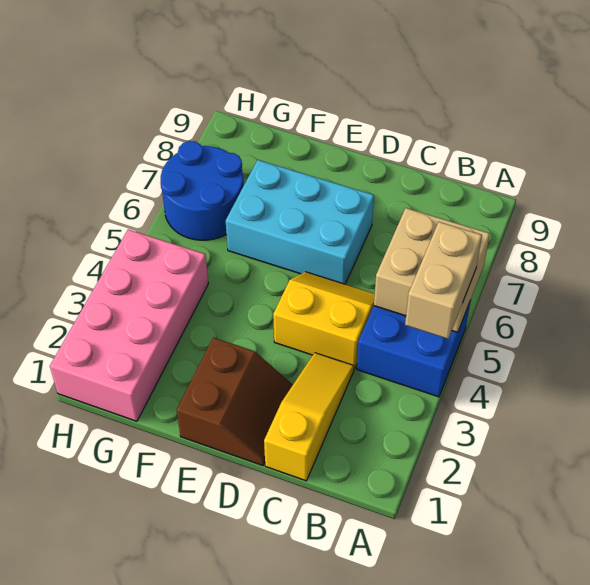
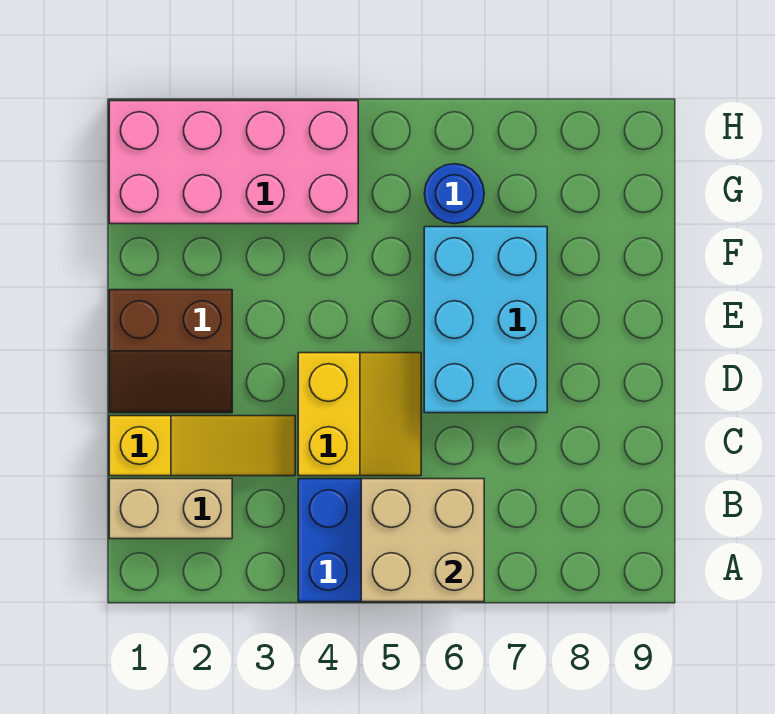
tan brick A4:A5 level 3 -> tan brick B1:B2 level 1
blue round brick G6:H7 level 1 -> blue round brick G6 level 1

